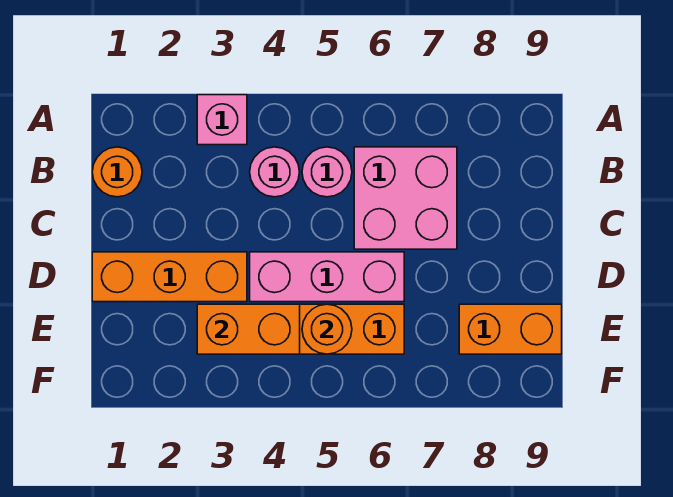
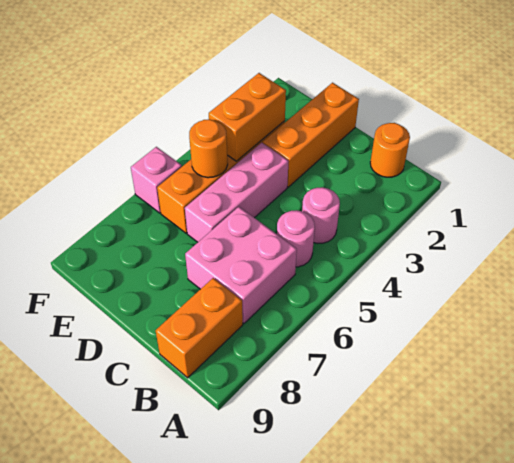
pink brick A3 level 1 -> pink brick F6 level 1
orange brick E8:E9 level 1 -> orange brick B8:B9 level 1

